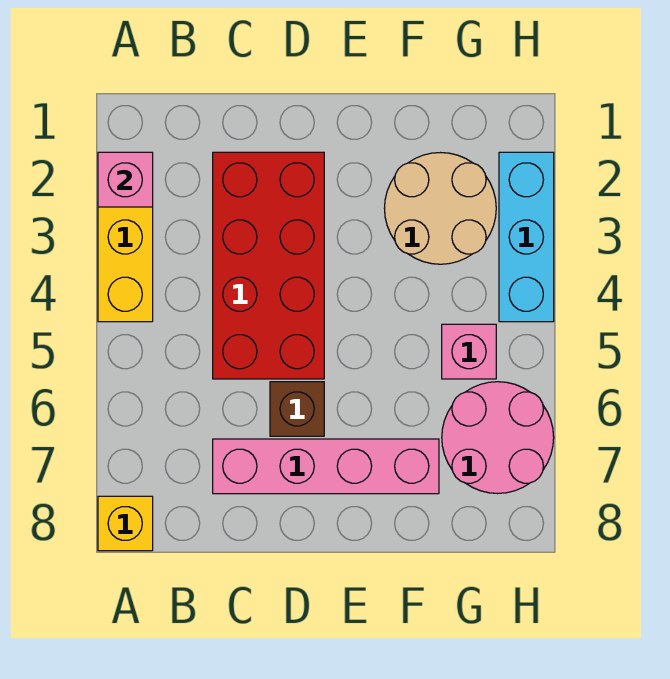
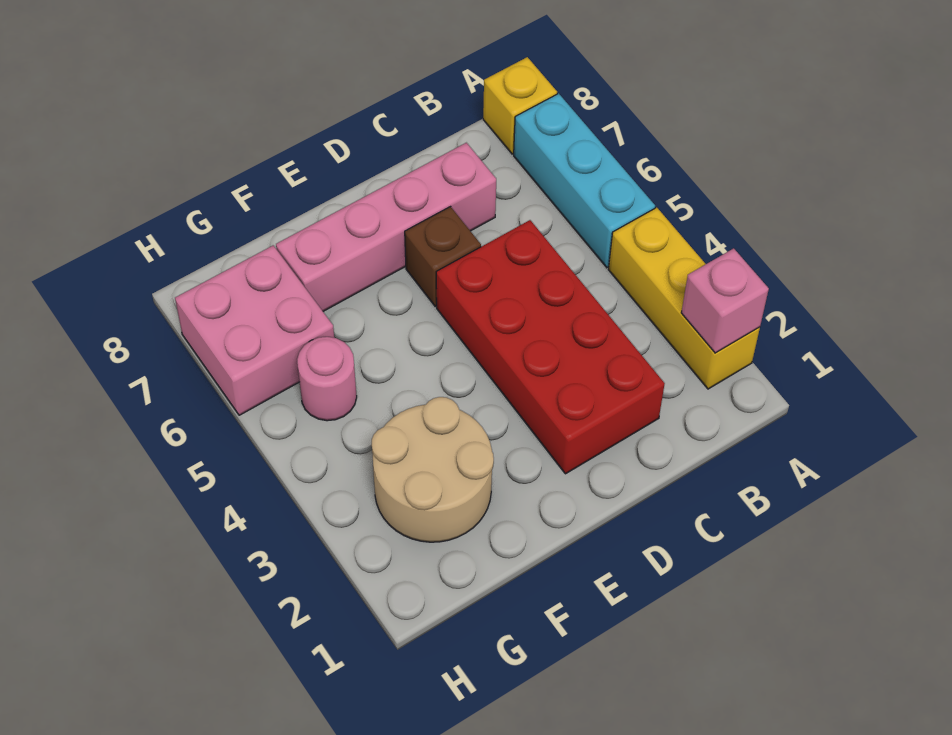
pink brick G5 level 1 -> pink round brick G5 level 1
pink round brick G6:H7 level 1 -> pink brick G6:H7 level 1
cyan brick H2:H4 level 1 -> cyan brick A5:A7 level 1

